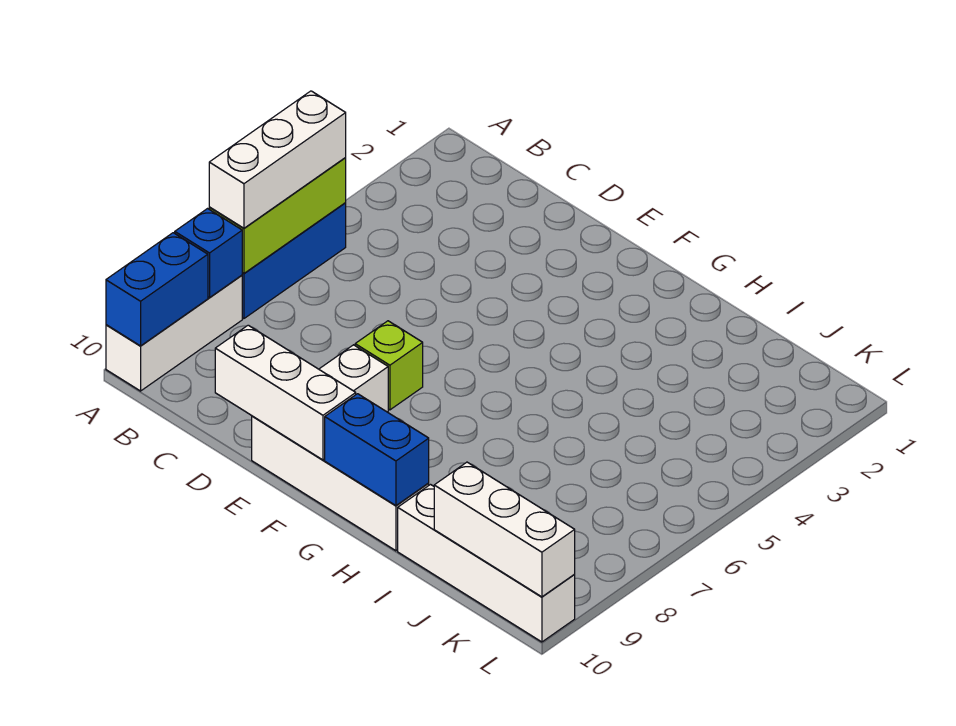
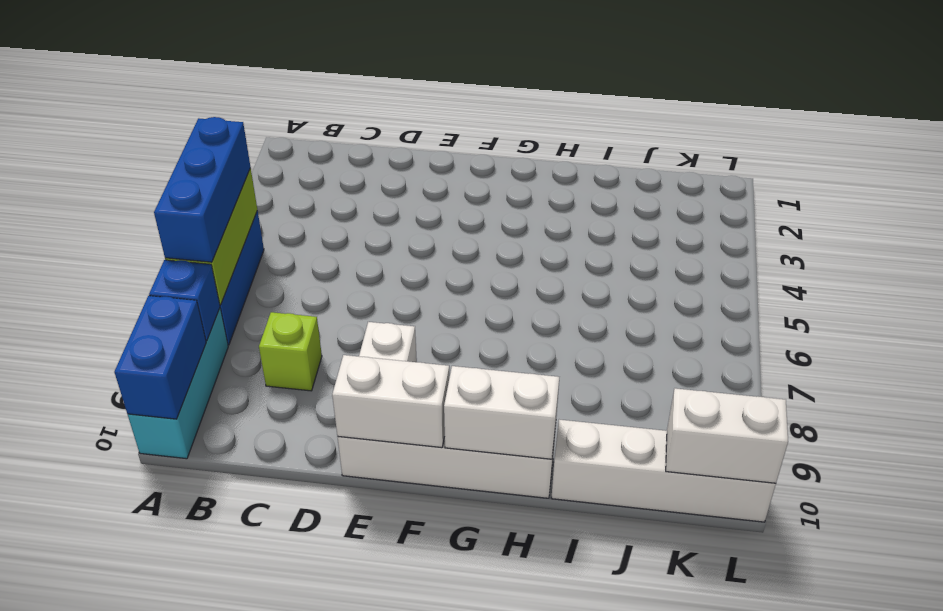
white brick A5:A7 level 3 -> blue brick A5:A7 level 3
white brick A8:A10 level 1 -> cyan brick A8:A10 level 1
white brick D10:F10 level 2 -> white brick E10:F10 level 2
lime brick E7 level 1 -> lime brick C8 level 1
blue brick G10:H10 level 2 -> white brick G10:H10 level 2
white brick J10:L10 level 2 -> white brick K10:L10 level 2

